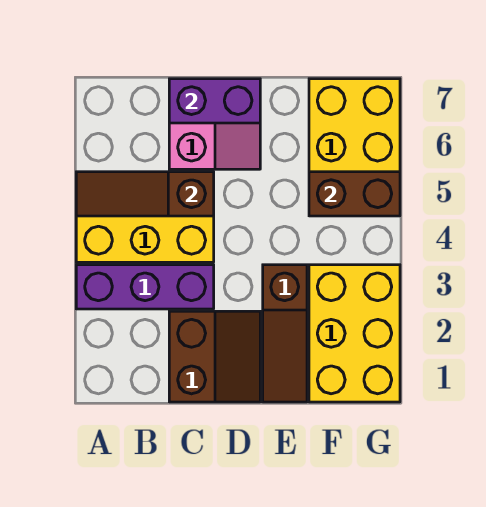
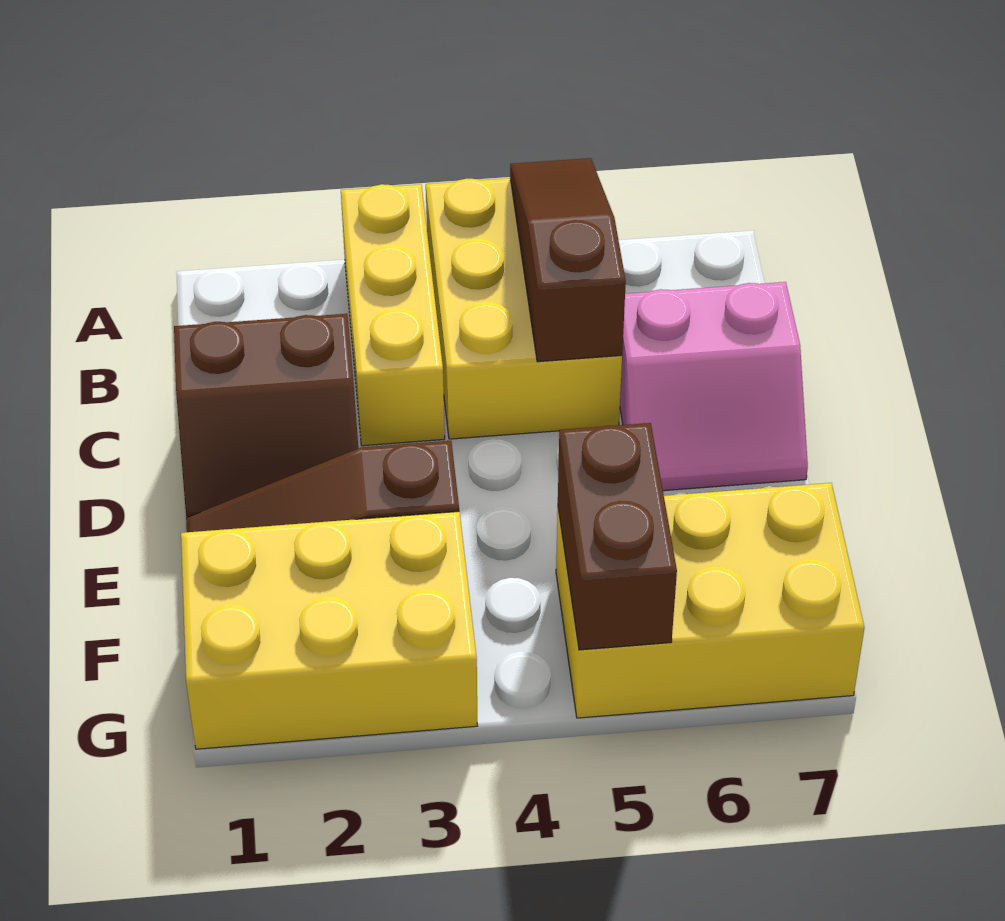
purple brick A3:C3 level 1 -> yellow brick A3:C3 level 1
purple brick C7:D7 level 2 -> none

